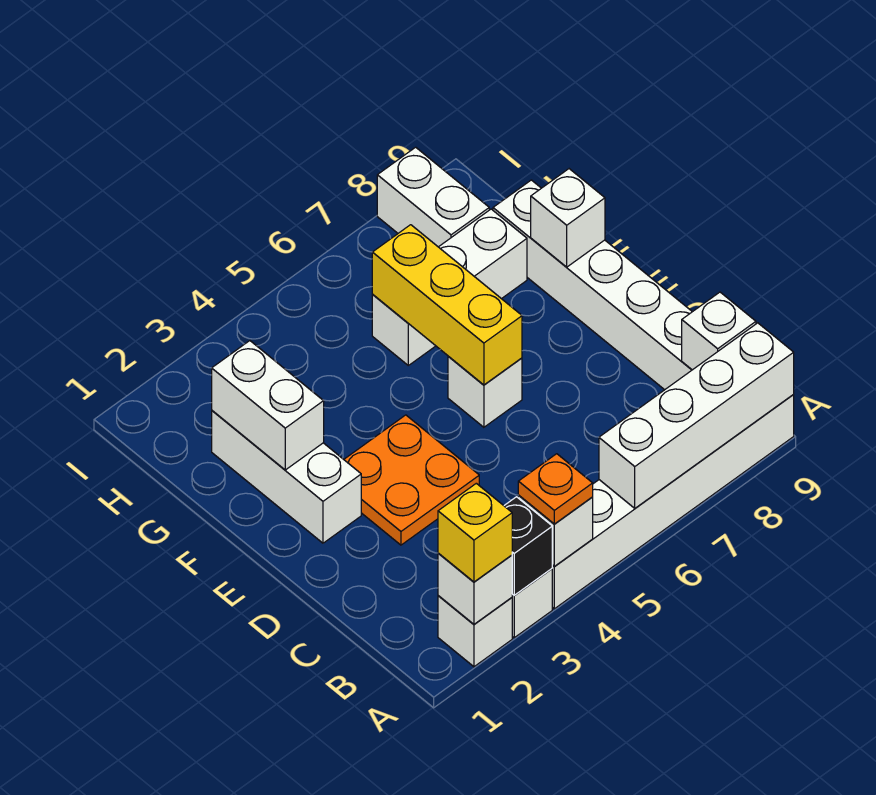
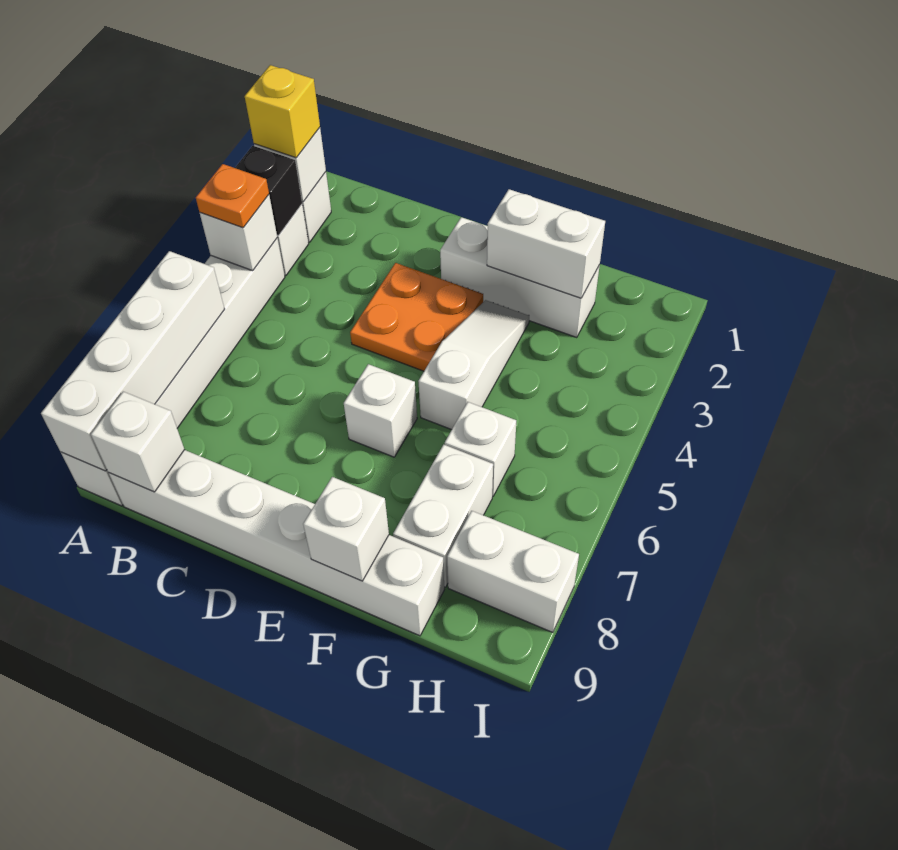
yellow brick E6:G6 level 2 -> none
none -> white slope F3:F5 level 1 top 5

